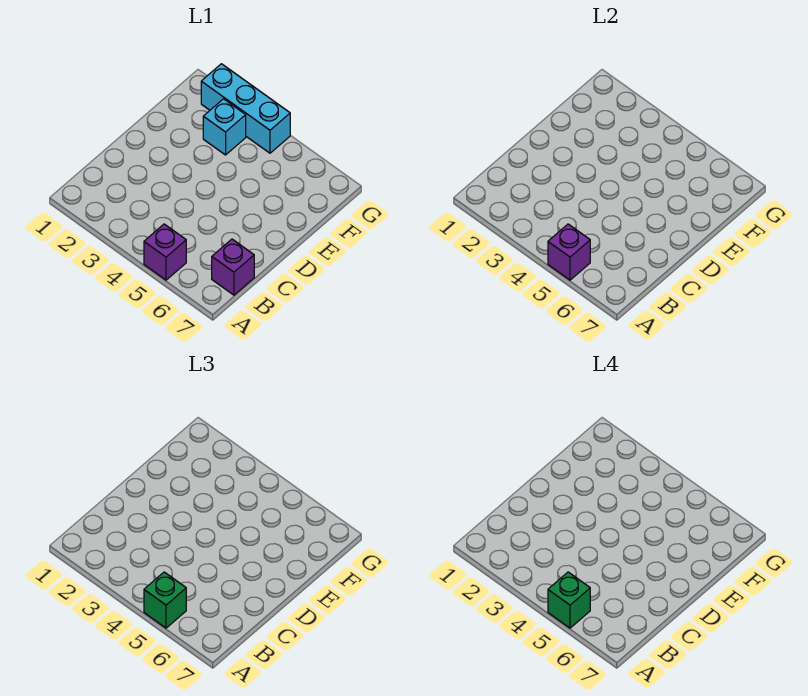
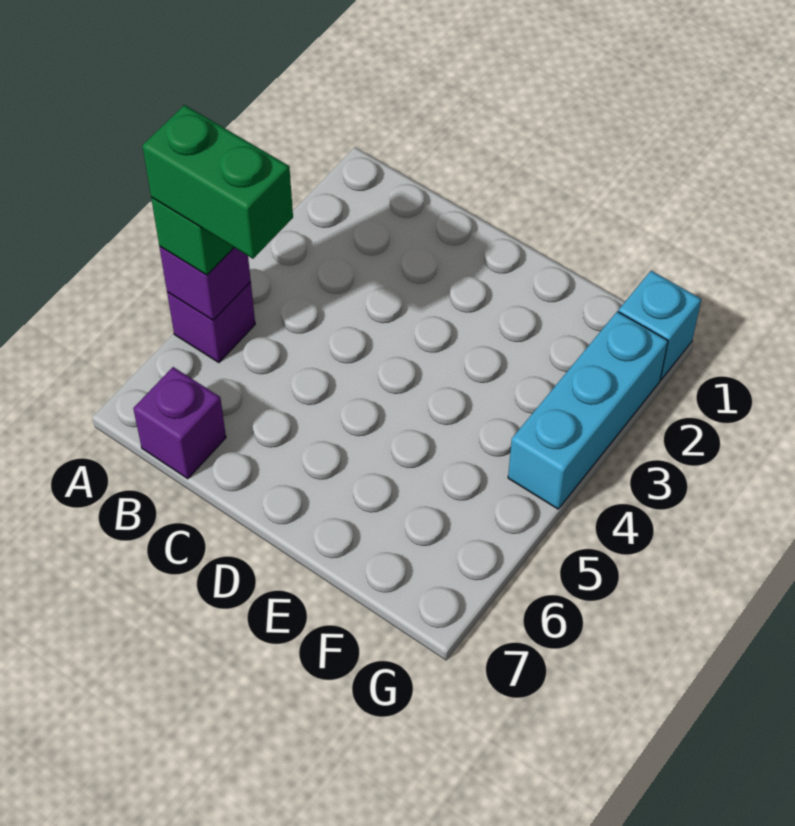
green brick A5 level 4 -> green brick A5:B5 level 4
cyan brick F3 level 1 -> cyan brick G1 level 1

